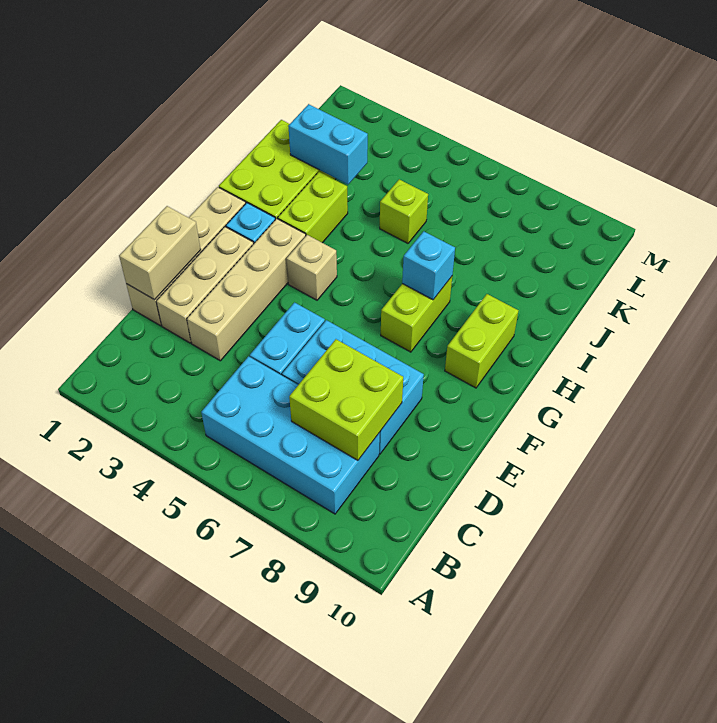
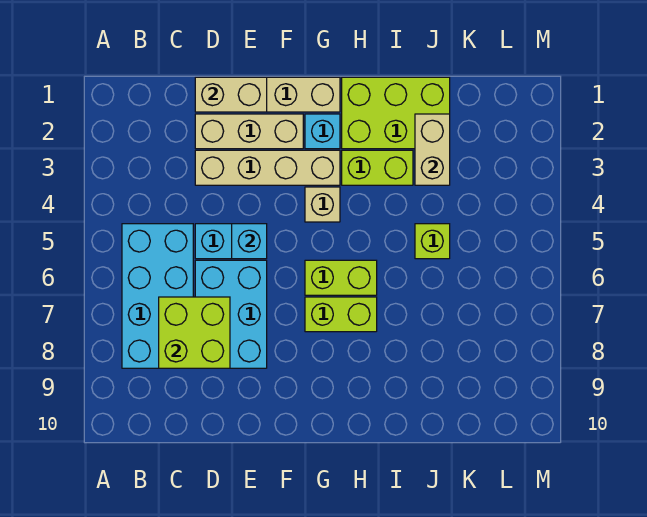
lime brick G9:H9 level 1 -> lime brick G6:H6 level 1
cyan brick H7 level 2 -> cyan brick E5 level 2
cyan brick J2:J3 level 2 -> tan brick J2:J3 level 2

